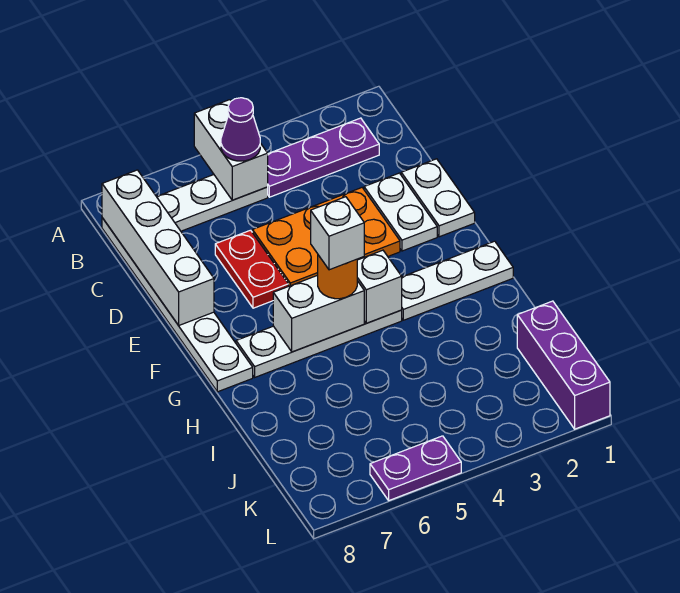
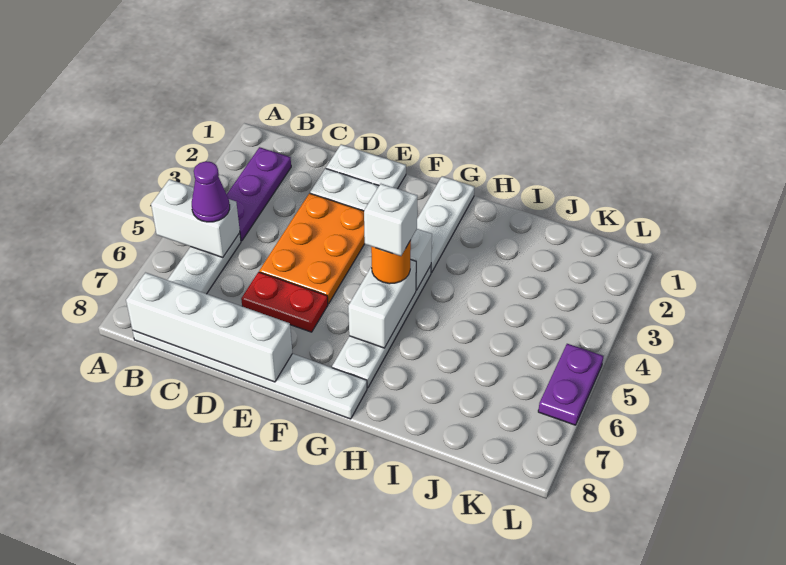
purple brick J1:L1 level 1 -> none

